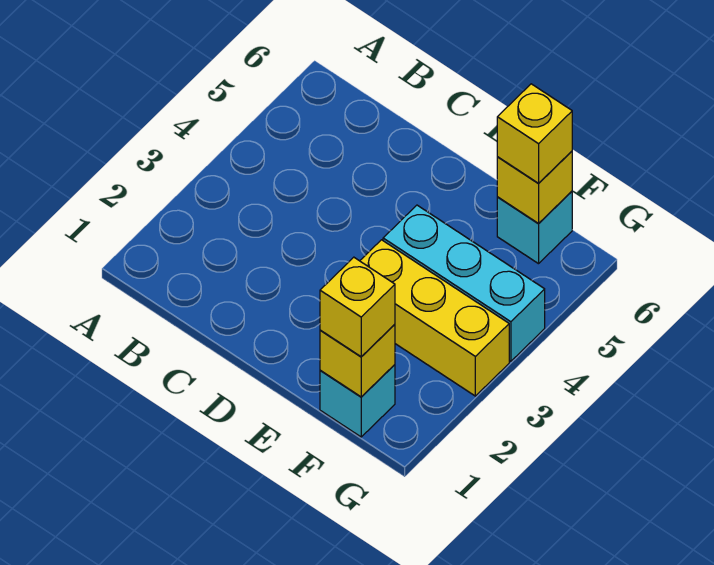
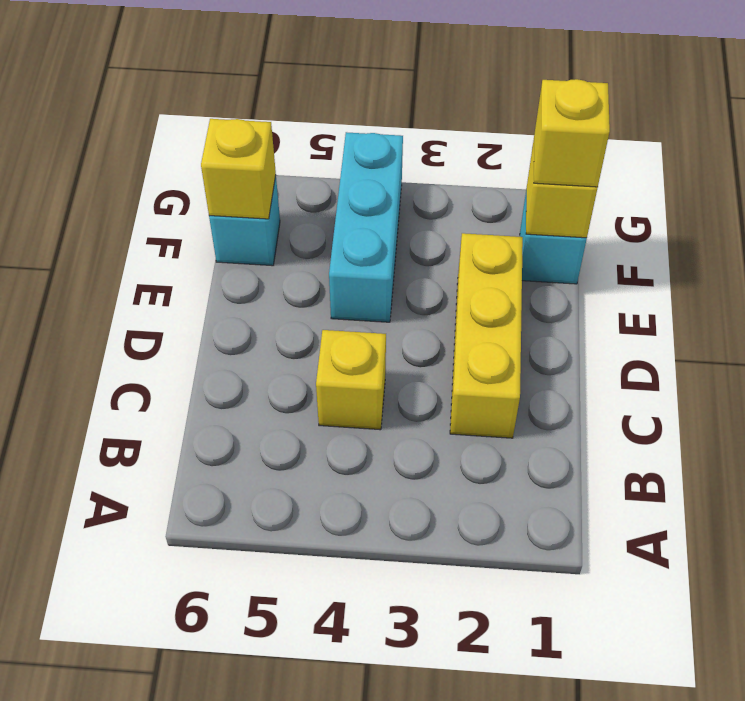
yellow brick E3:G3 level 1 -> yellow brick C2:E2 level 1
yellow brick F6 level 3 -> yellow brick C4 level 1

